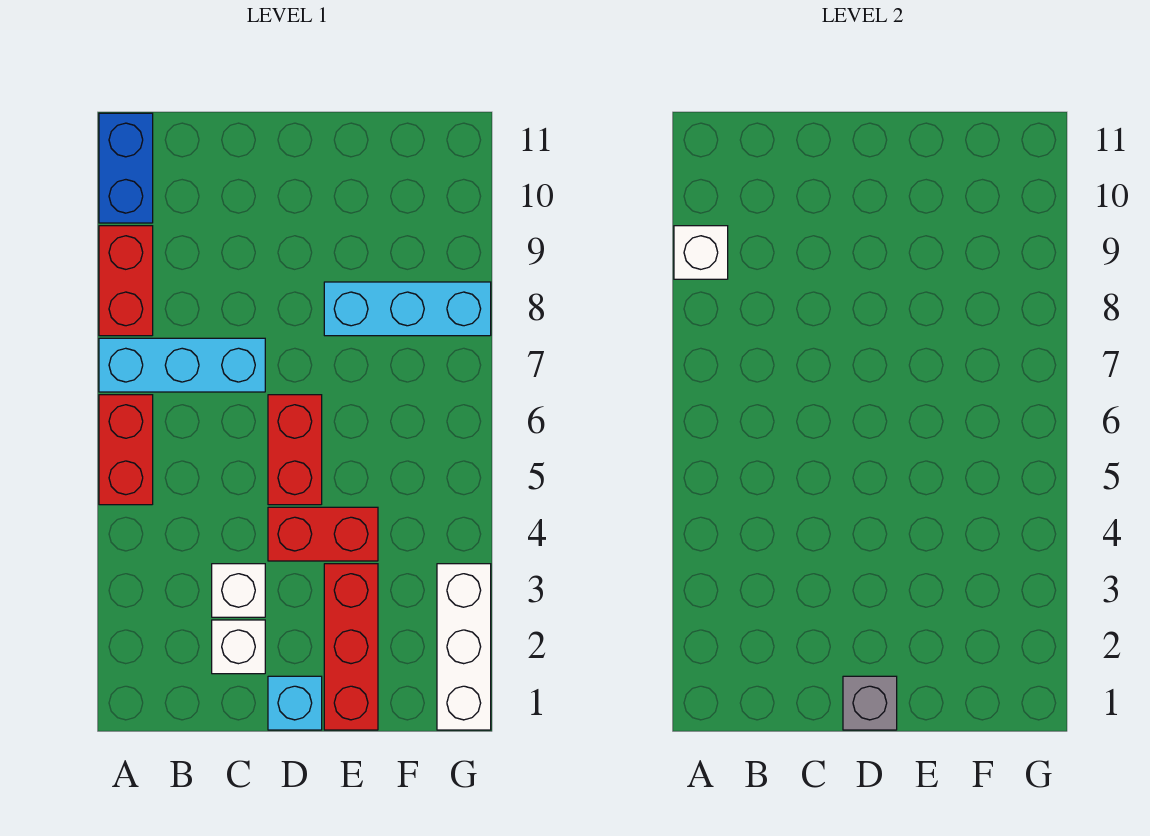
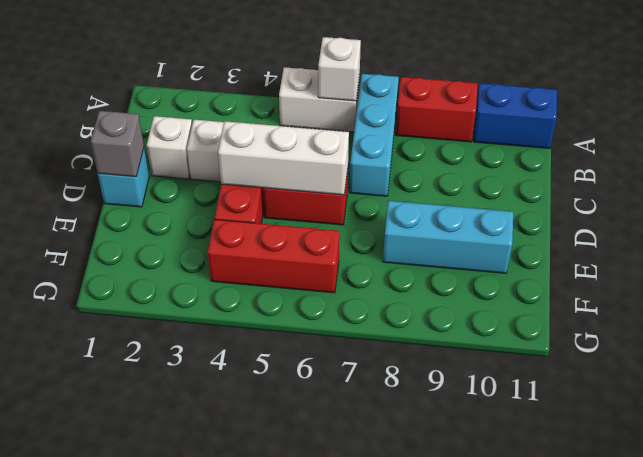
red brick A5:A6 level 1 -> white brick A5:A6 level 1
white brick A9 level 2 -> white brick A6 level 2
red brick E1:E3 level 1 -> red brick F4:F6 level 1
cyan brick E8:G8 level 1 -> cyan brick E8:E10 level 1
white brick G1:G3 level 1 -> white brick D4:D6 level 2

